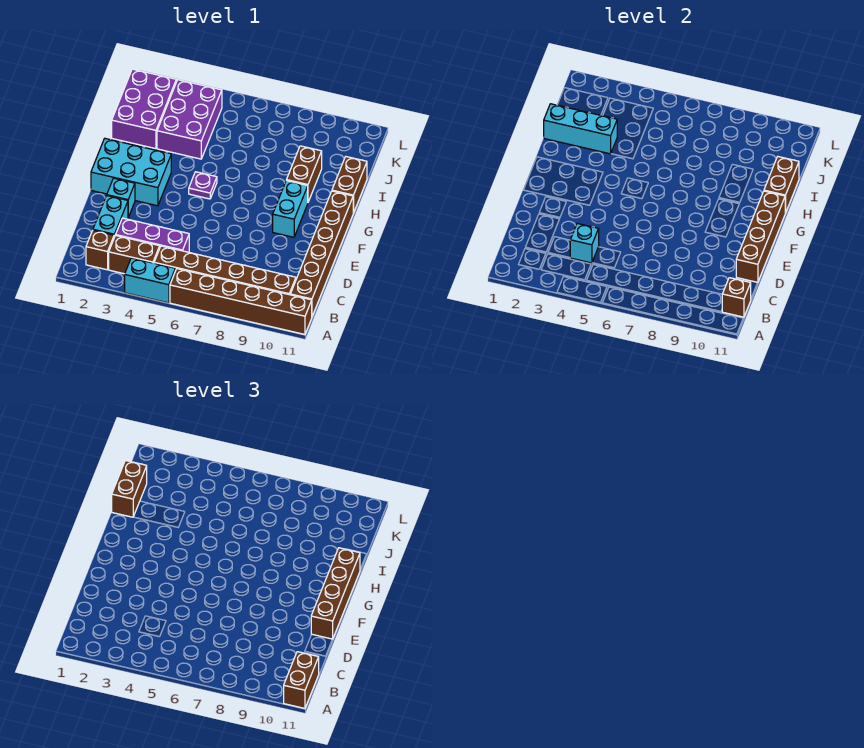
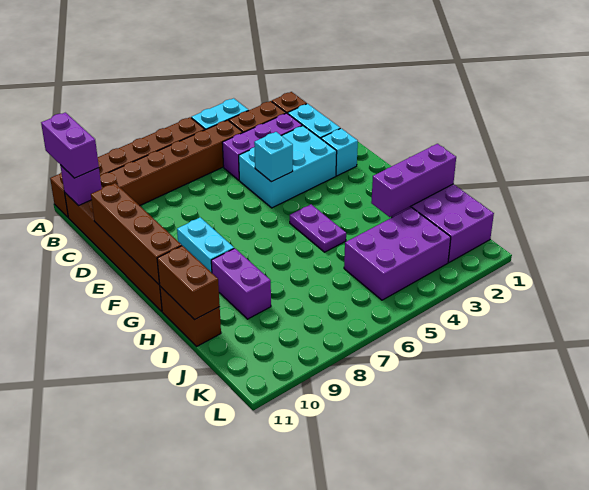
brown brick A11:B11 level 3 -> purple brick A11:B11 level 3
brown brick B11 level 2 -> purple brick B11 level 2
cyan brick C4 level 2 -> cyan brick E5 level 2
brown brick E11:H11 level 3 -> none
cyan brick F1:G3 level 1 -> cyan brick D3:E5 level 1
purple plate G5 level 1 -> purple plate G5:H5 level 1
brown brick H9:I9 level 1 -> purple brick H9:I9 level 1
cyan brick I1:I3 level 2 -> purple brick I1:I3 level 2
brown brick I1:J1 level 3 -> none
purple brick I3:K4 level 1 -> purple brick J3:K5 level 1

